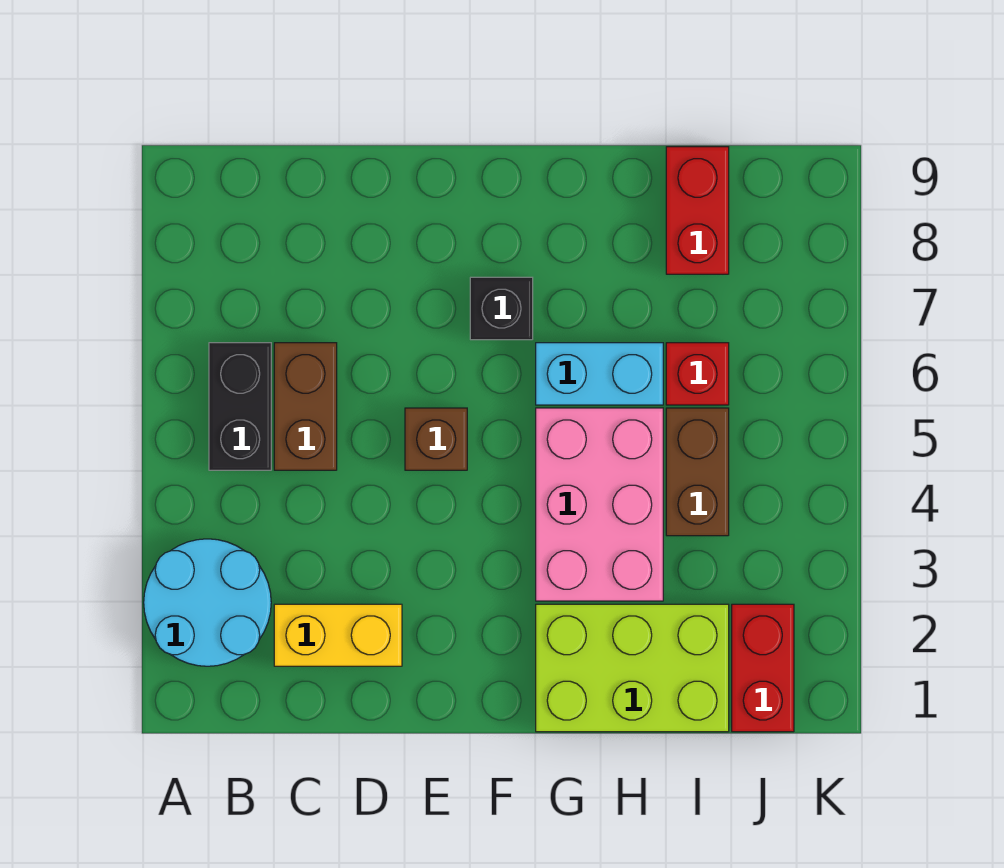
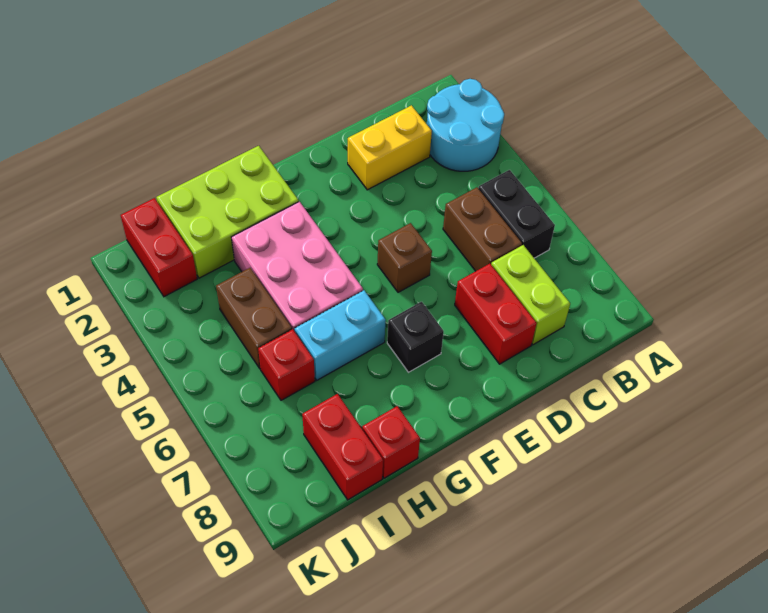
none -> lime brick C7:C8 level 1
none -> red brick D7:D8 level 1
none -> red brick H9 level 1

